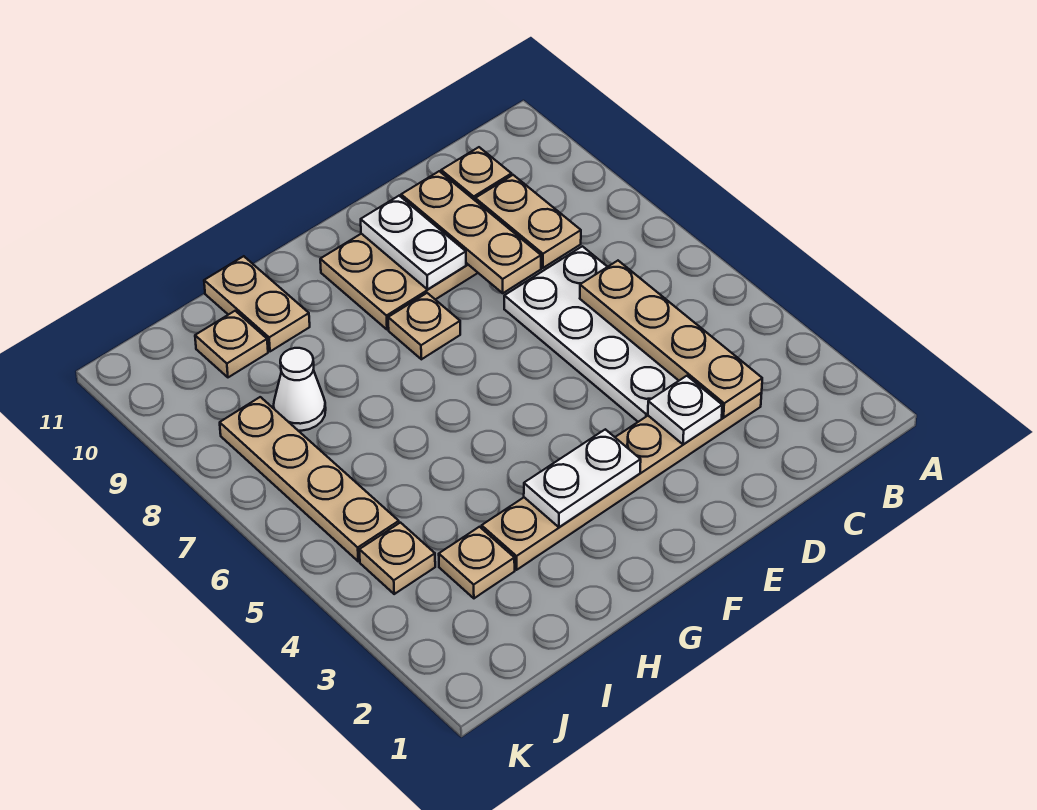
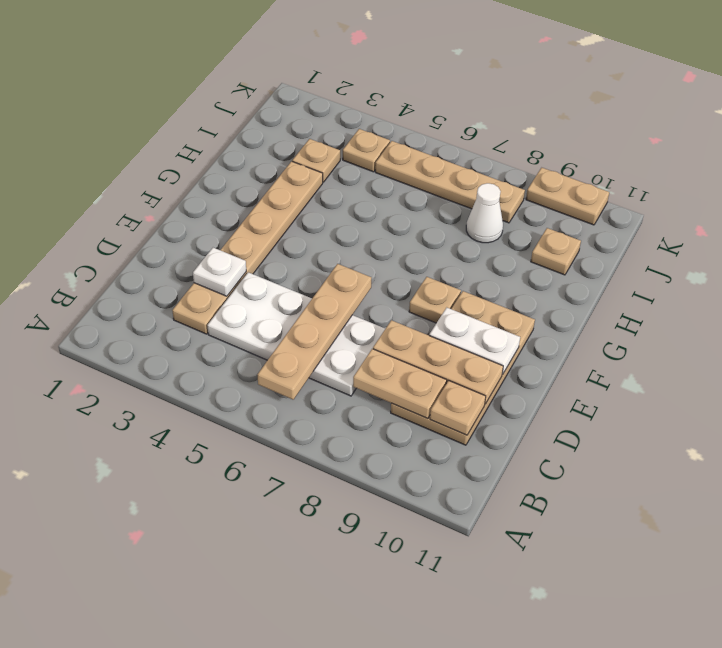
tan plate C3:C6 level 2 -> tan plate B6:E6 level 2
white plate F3:G3 level 2 -> none
tan plate H10:H11 level 1 -> tan plate K9:K10 level 1

